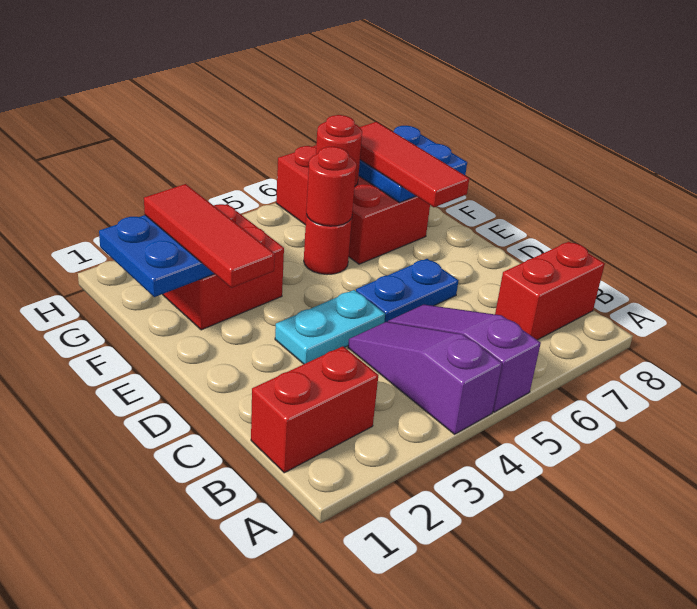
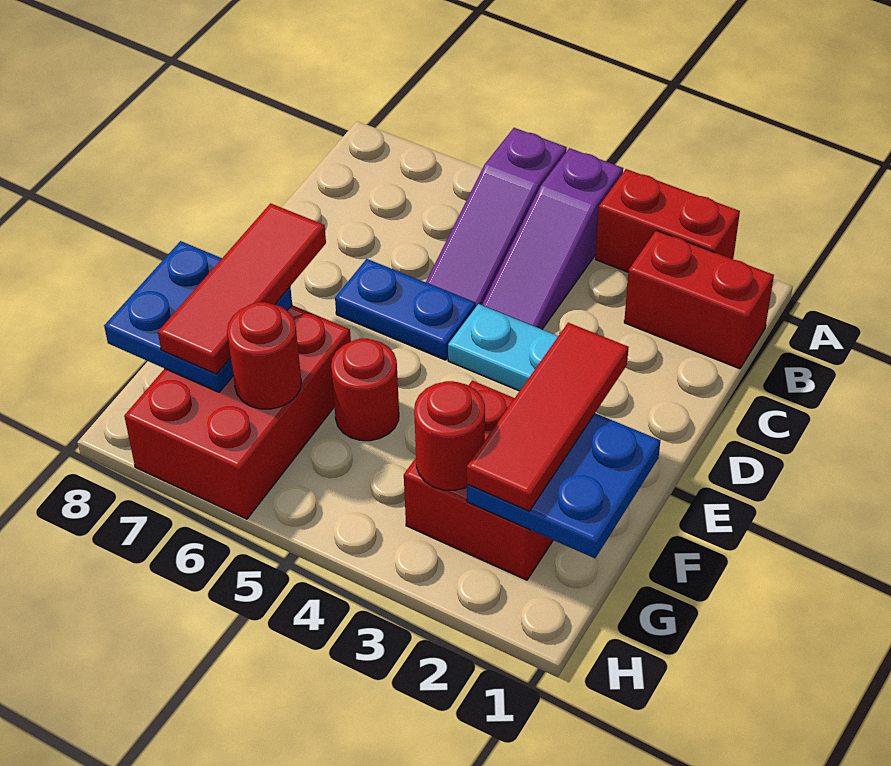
red brick B7:B8 level 1 -> red brick A2:A3 level 1
red round brick F5 level 2 -> red round brick G3 level 2

